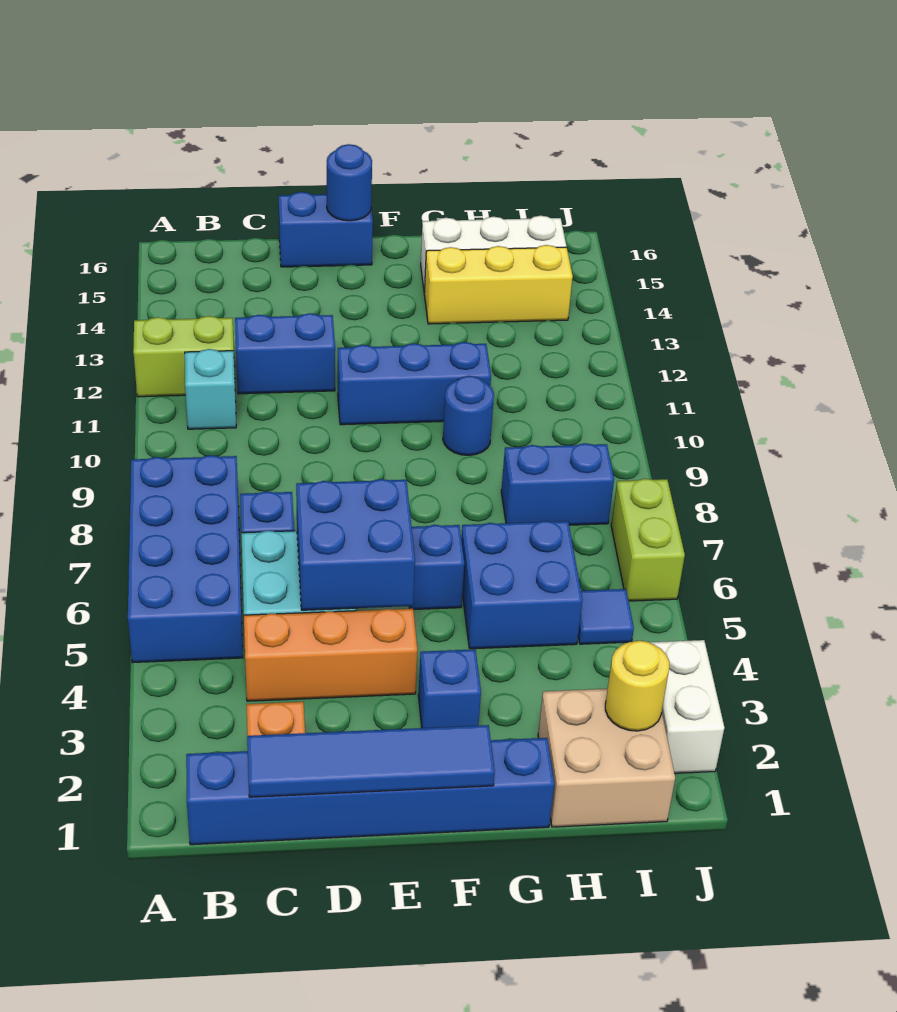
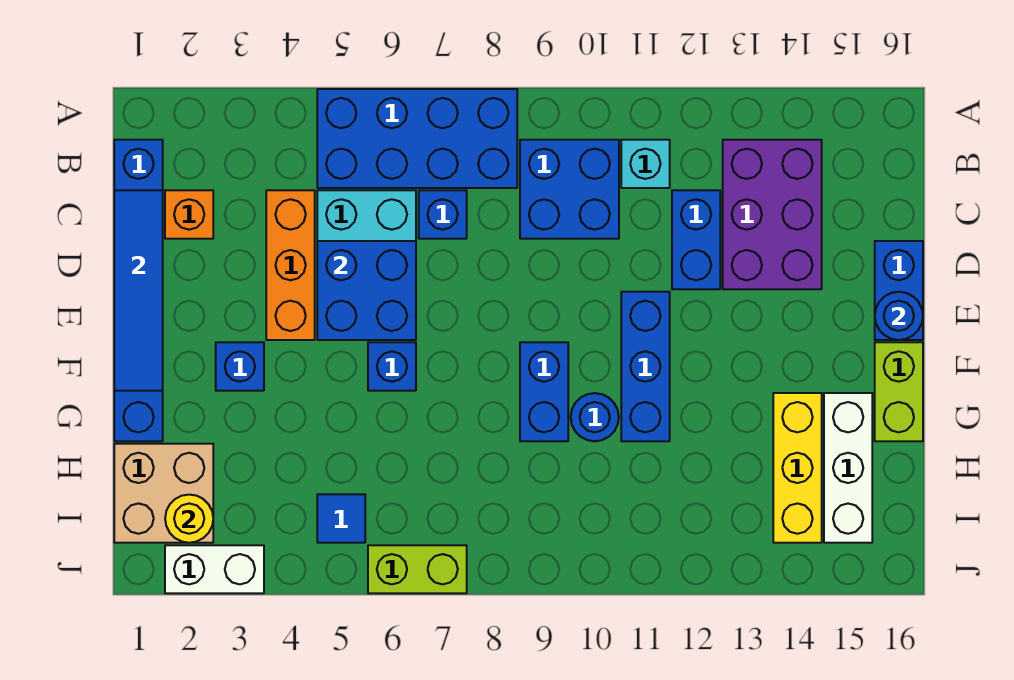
lime brick A12:B12 level 1 -> lime brick F16:G16 level 1
none -> purple brick B13:D14 level 1
blue brick G5:H6 level 1 -> blue brick B9:C10 level 1
blue brick H8:I8 level 1 -> blue brick F9:G9 level 1

